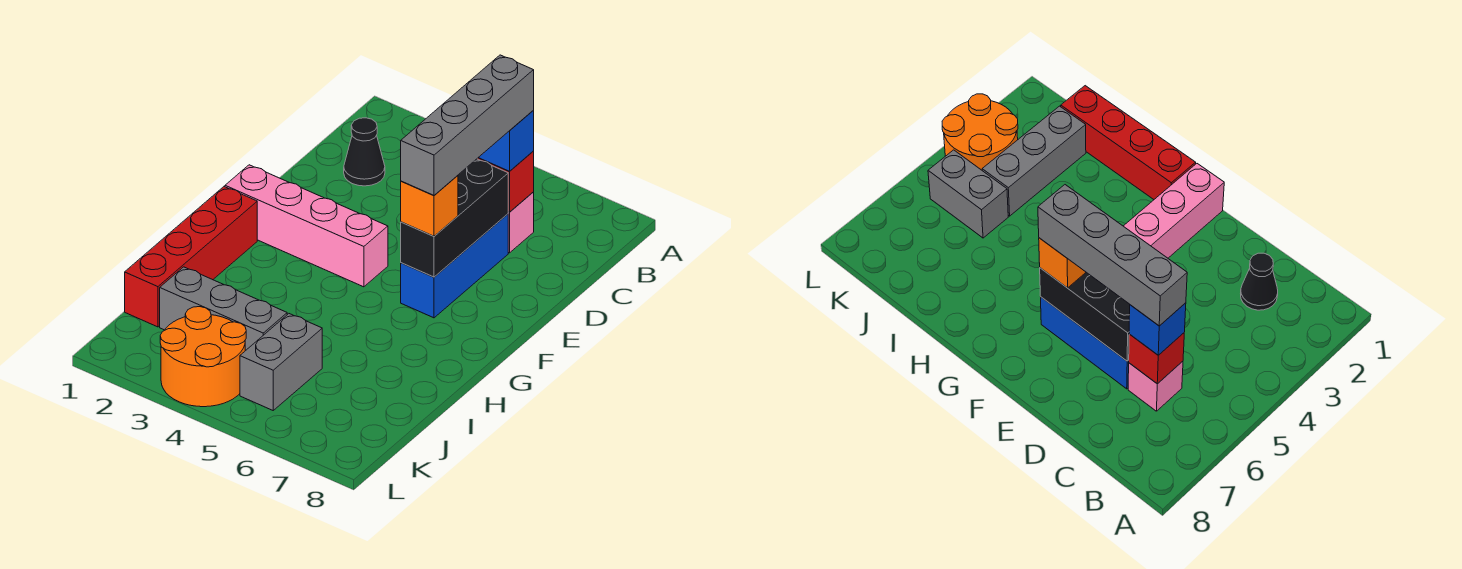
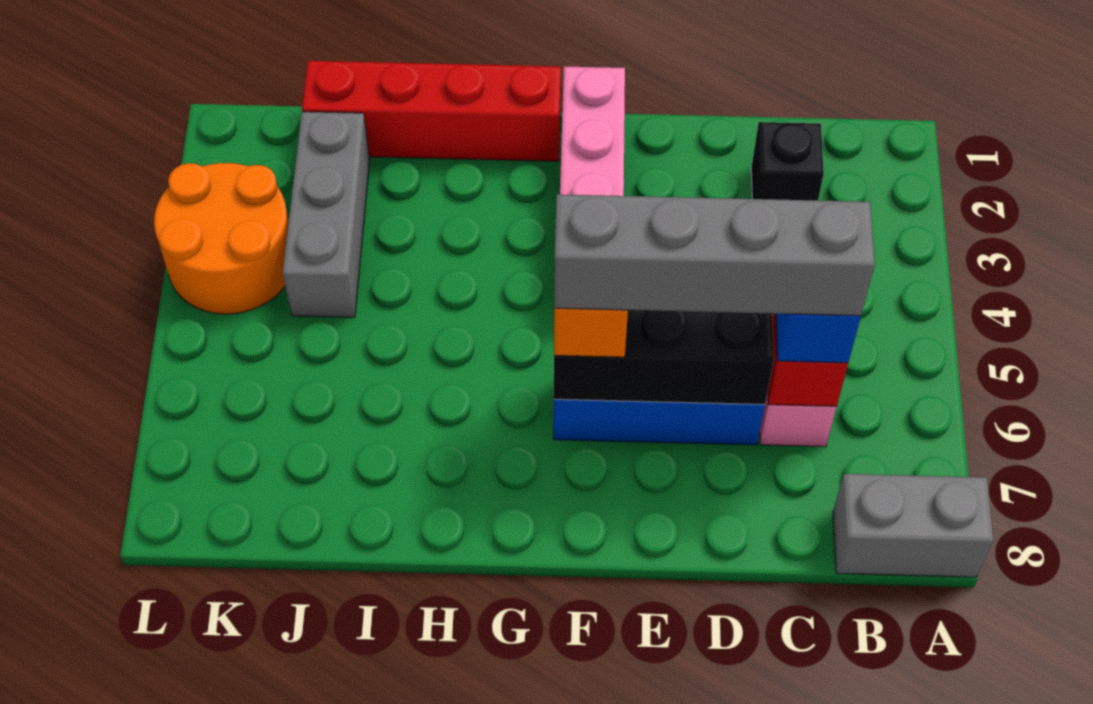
black cone C2 level 1 -> black brick C2 level 1
grey brick J5:K5 level 1 -> grey brick A8:B8 level 1

